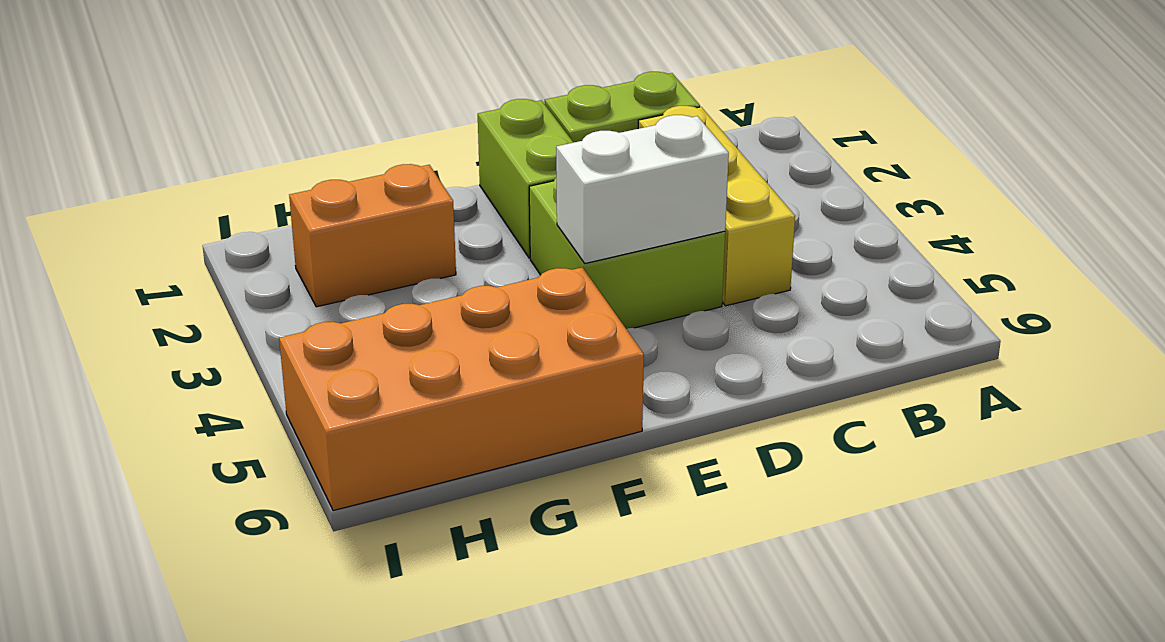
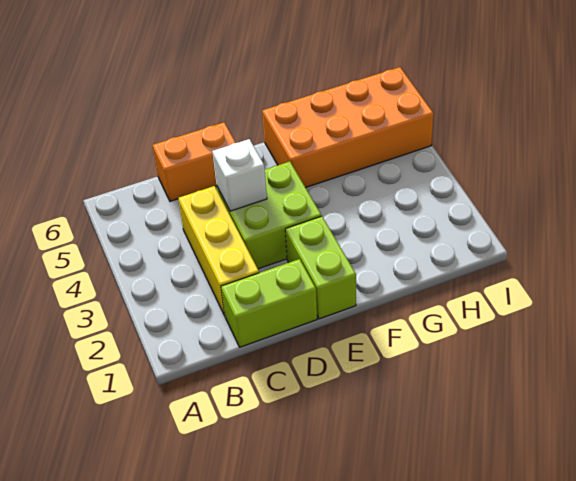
white brick D4:E4 level 2 -> white brick D4 level 2
orange brick G2:H2 level 1 -> orange brick C6:D6 level 1

